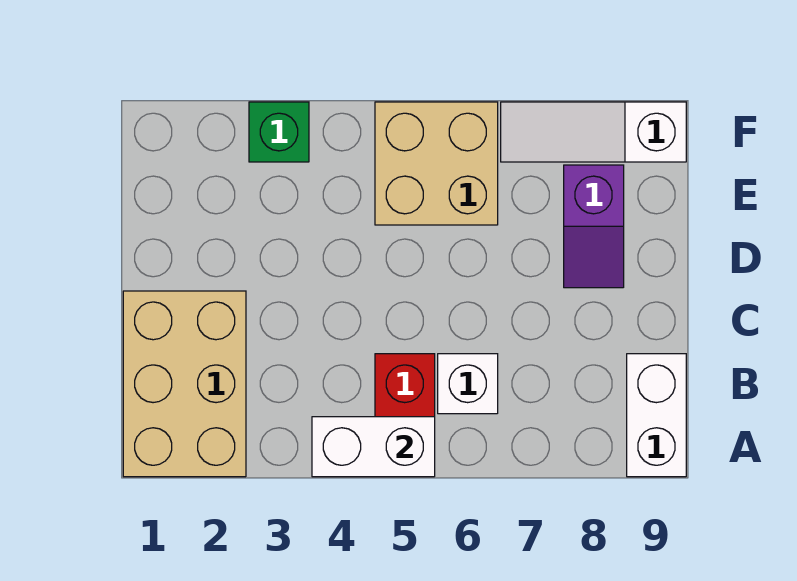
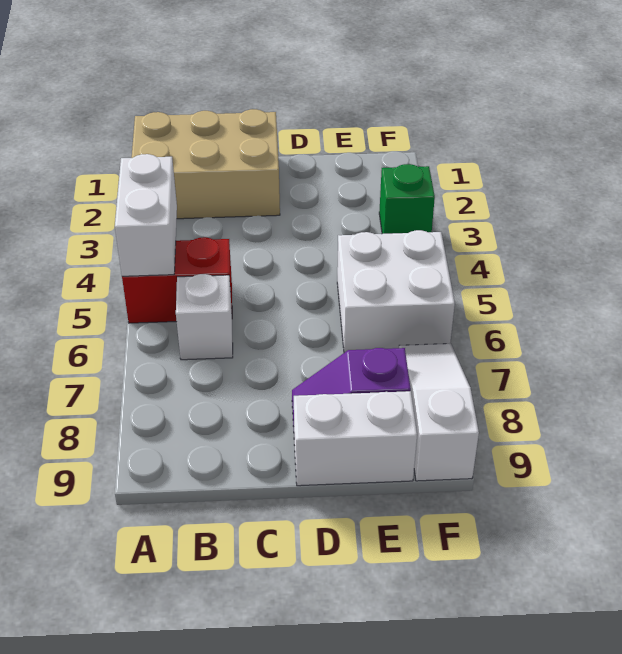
white brick A9:B9 level 1 -> white brick D9:E9 level 1
tan brick E5:F6 level 1 -> white brick E5:F6 level 1

